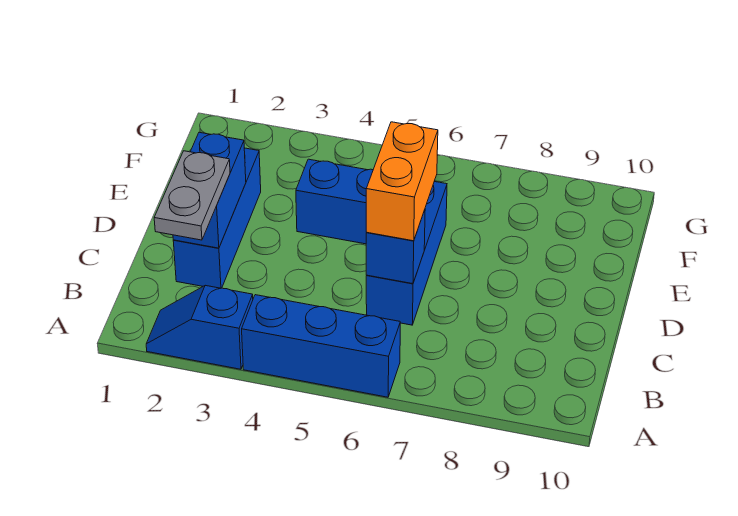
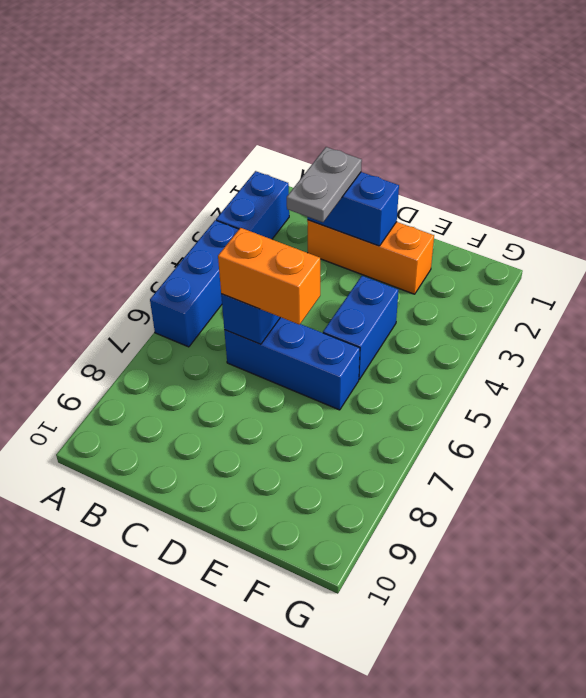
blue slope A2:A3 level 1 top 3 -> blue brick A2:A3 level 1
grey plate B2:C2 level 3 -> grey plate C2:C3 level 3
blue brick C2:E2 level 1 -> orange brick C2:E2 level 1

